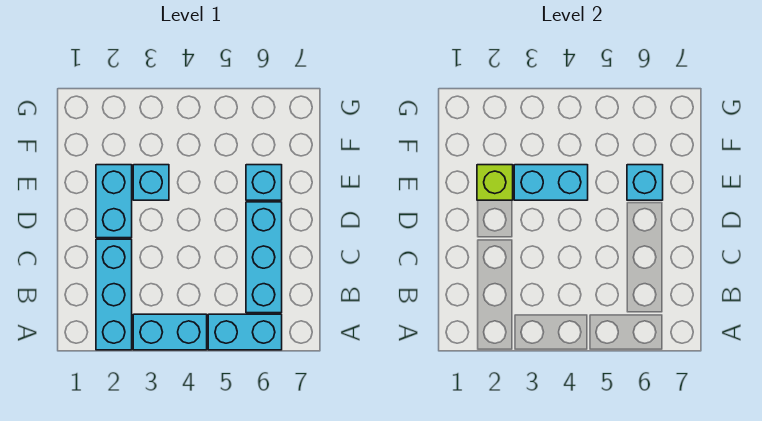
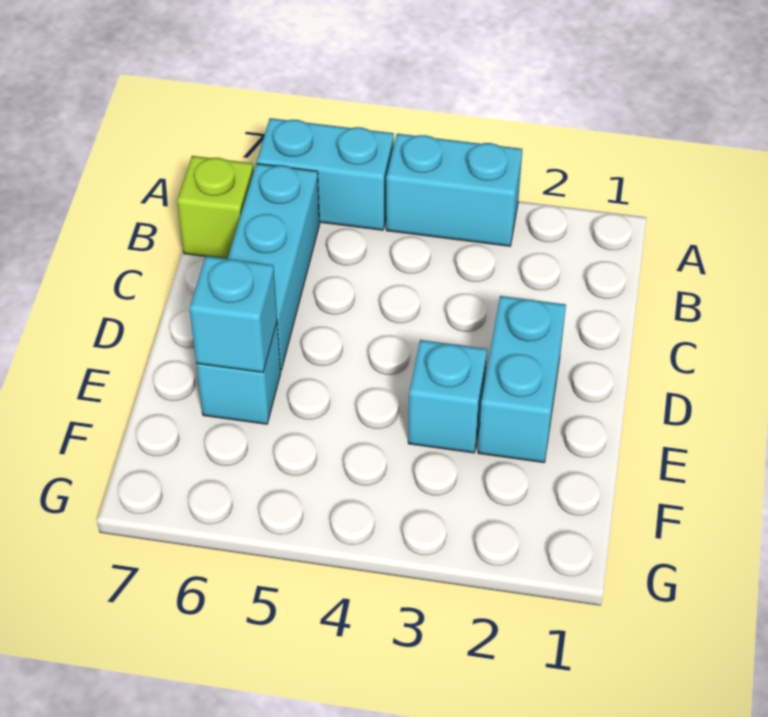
cyan brick A2:C2 level 1 -> none
lime brick E2 level 2 -> lime brick B7 level 1
cyan brick E3:E4 level 2 -> none

